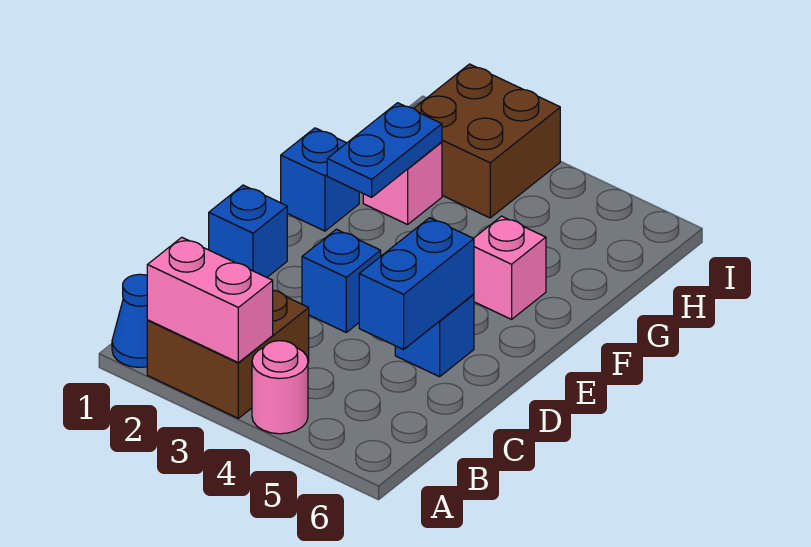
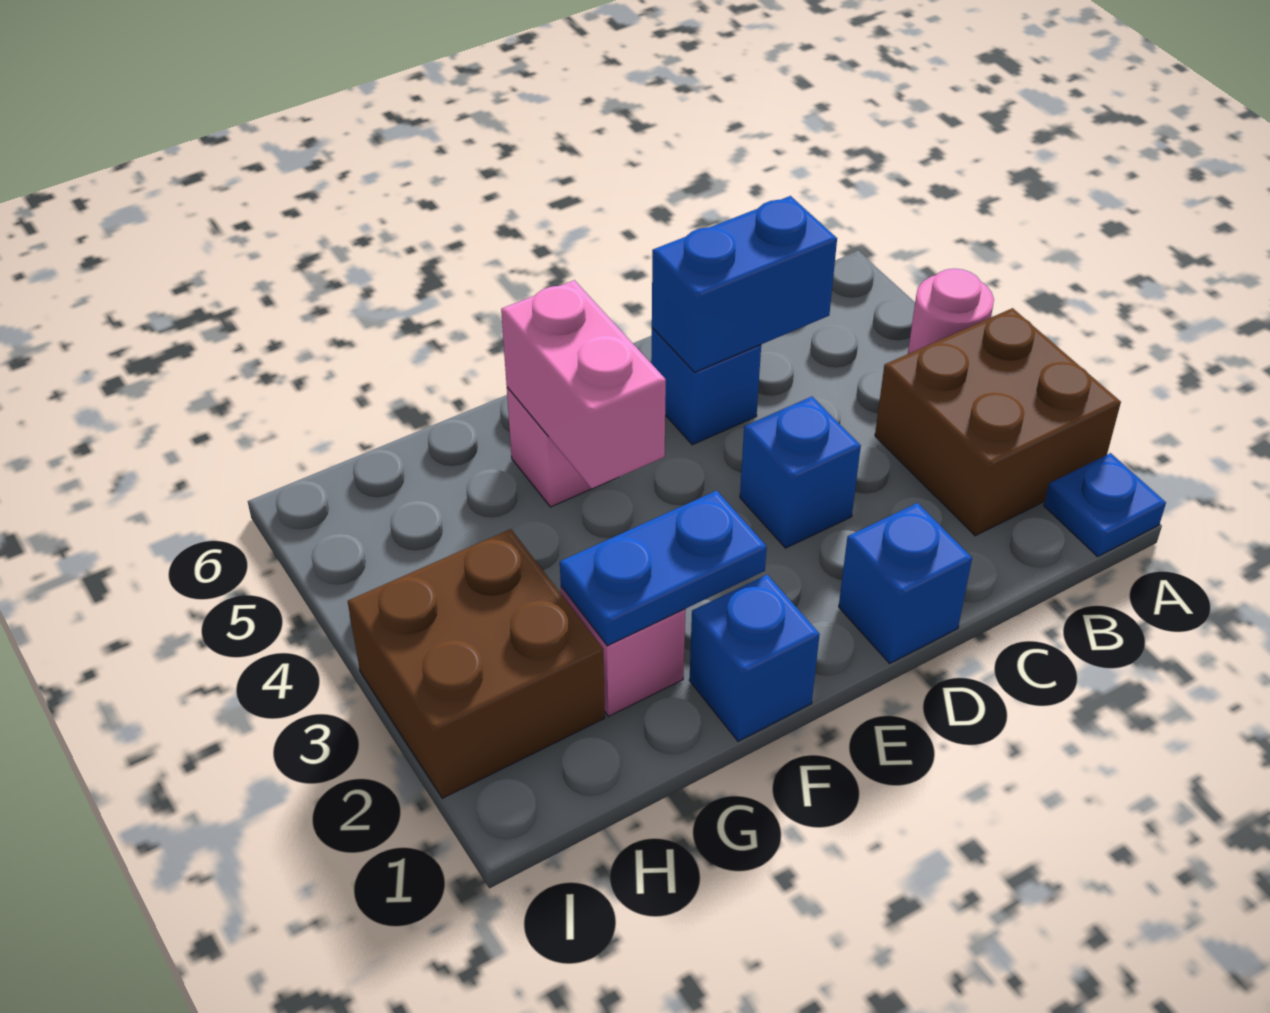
blue cone A1 level 1 -> blue plate A1 level 1
pink brick A2:A3 level 2 -> pink brick F4:F5 level 2

